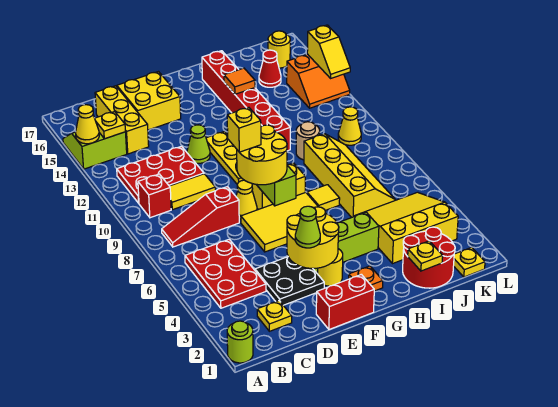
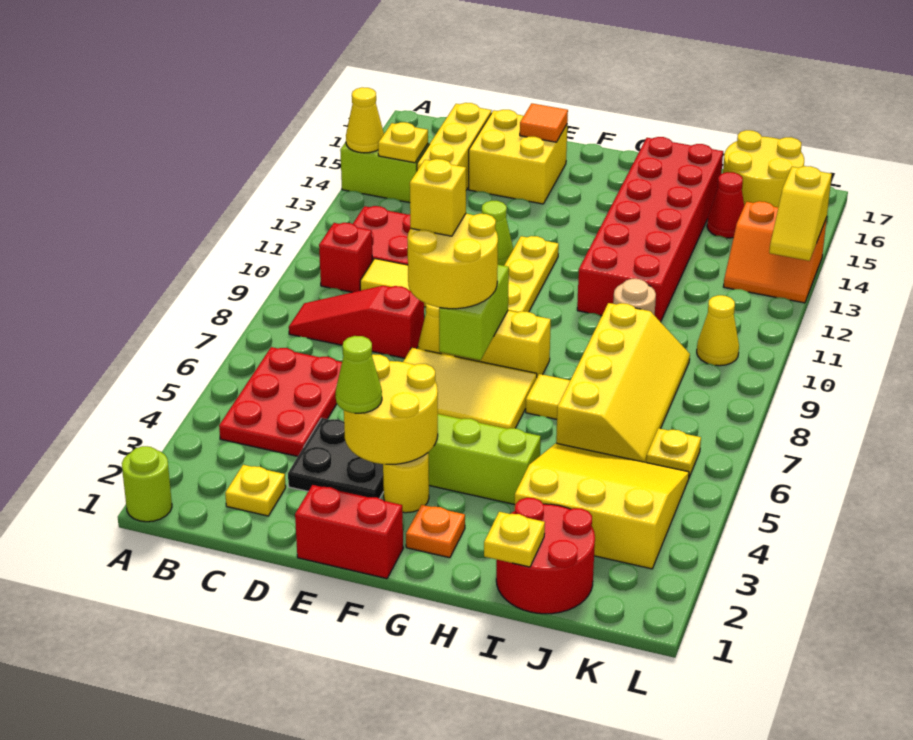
red brick H11:H16 level 1 -> red brick H11:I16 level 1
orange tile H14 level 2 -> orange tile E16 level 2
yellow plate K1 level 1 -> yellow plate K6 level 1
yellow round brick K16 level 1 -> yellow round brick J16:K17 level 1

